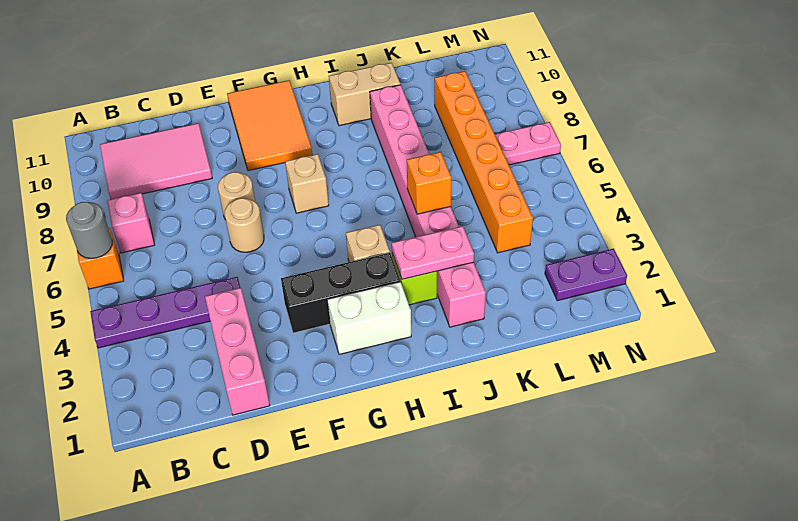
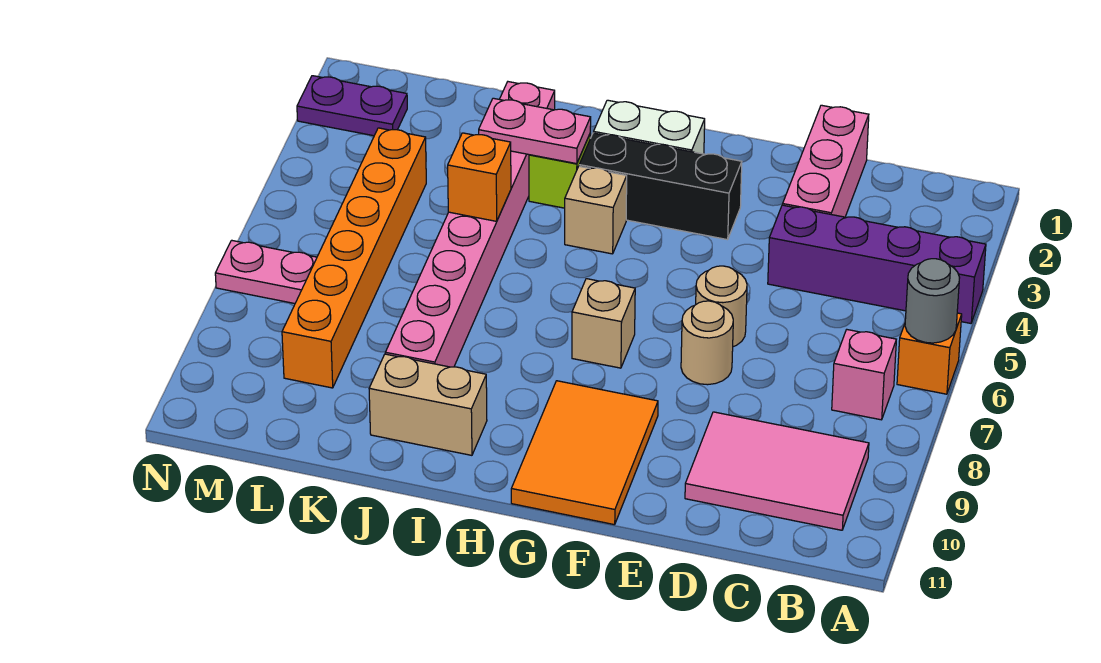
purple plate A4:D4 level 1 -> purple brick A4:D4 level 1

